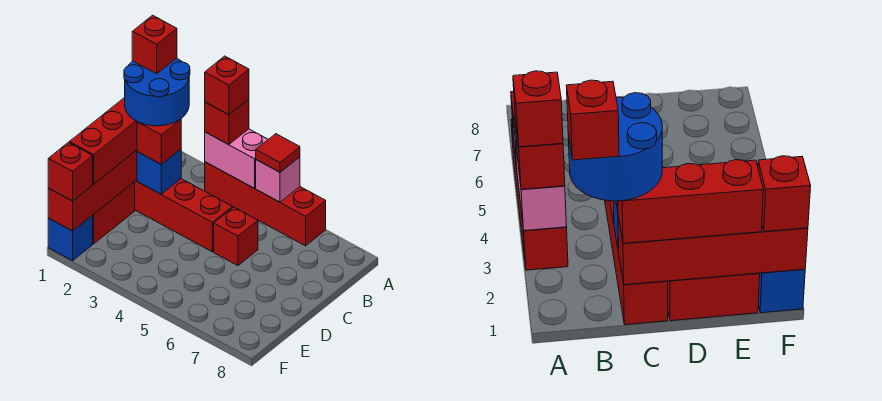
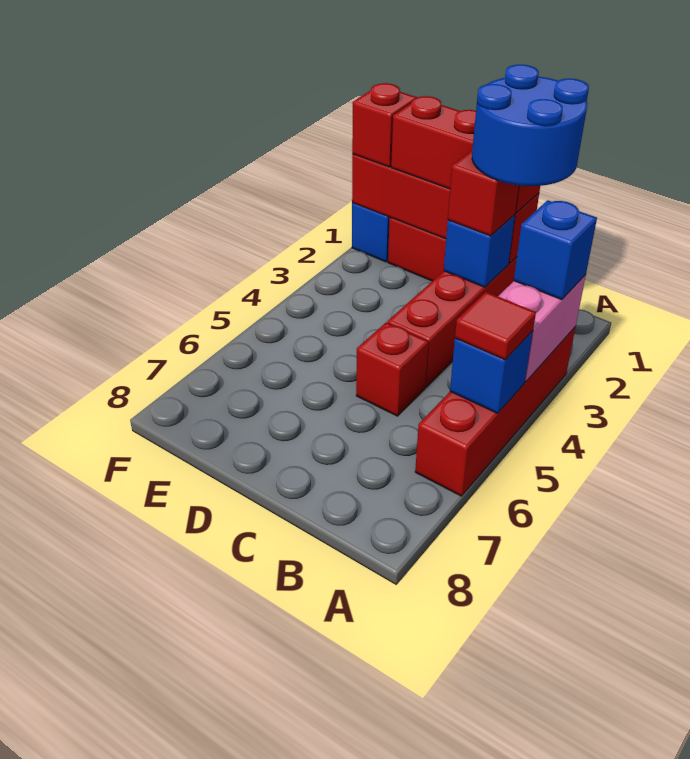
red brick A3 level 3 -> blue brick A3 level 3
red brick A3 level 4 -> none
pink brick A5 level 2 -> blue brick A5 level 2
red brick B1 level 5 -> none

